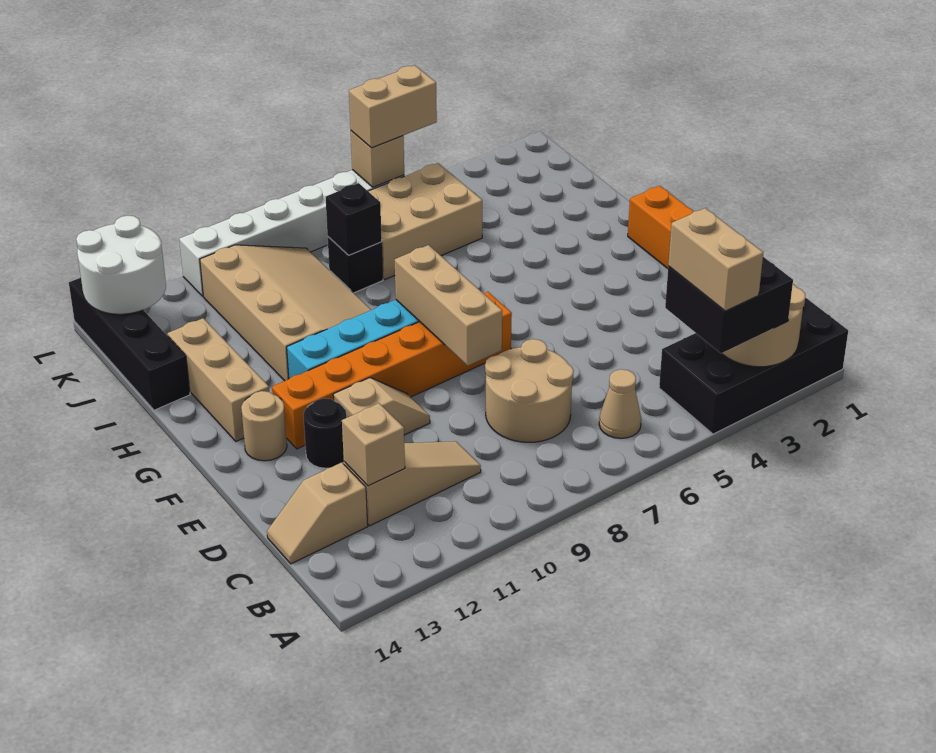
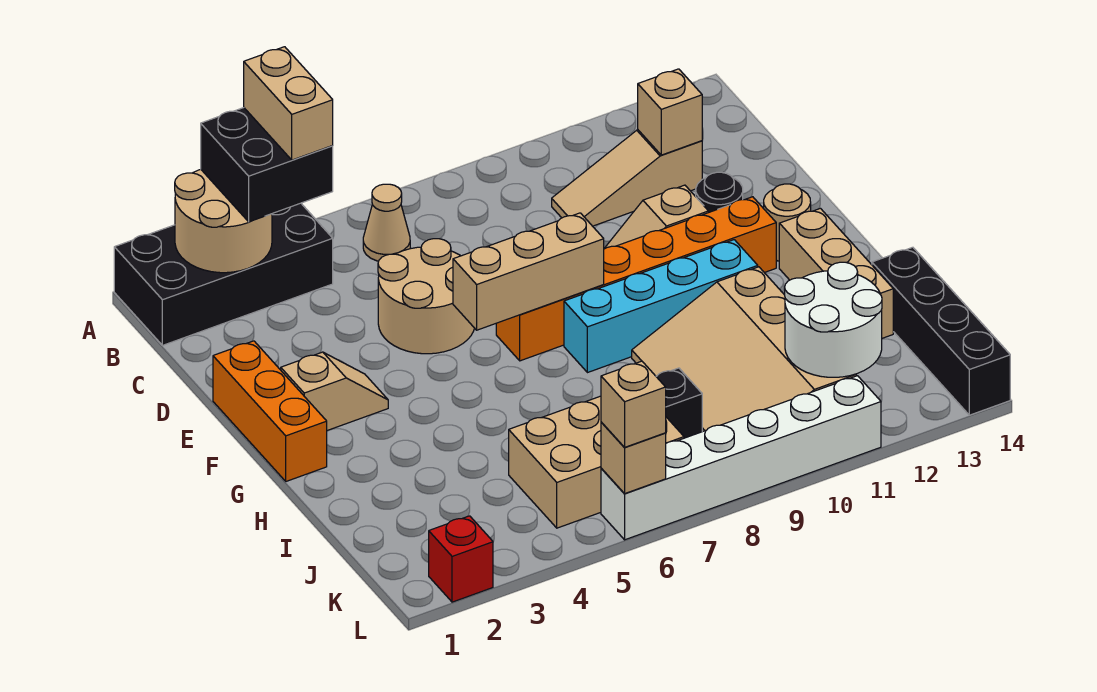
tan round brick C7:D8 level 1 -> tan round brick D5:E6 level 1
tan slope C13:C14 level 1 top 13 -> tan slope F2:F3 level 1 top 2
tan brick E8:G8 level 2 -> tan brick F6:F8 level 2
black brick J8 level 2 -> none
white round brick K13:L14 level 2 -> white round brick J11:K12 level 2
none -> red brick L2 level 1
tan brick L5:L6 level 3 -> tan brick L6 level 3

